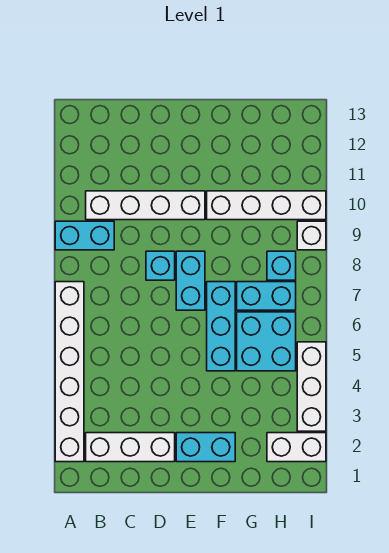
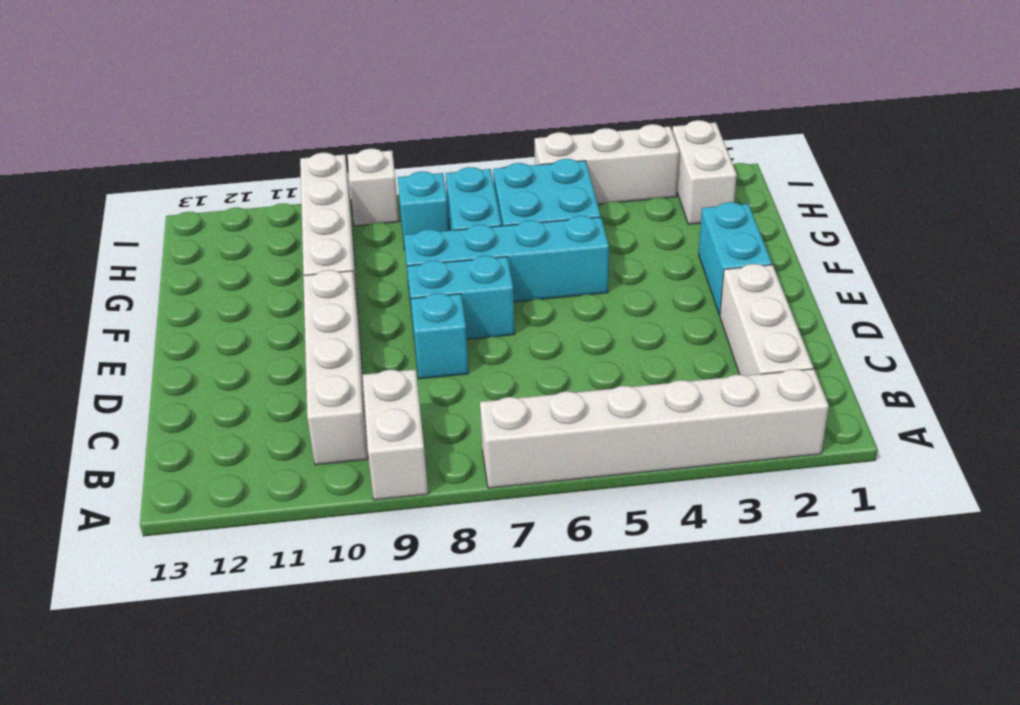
cyan brick A9:B9 level 1 -> white brick A9:B9 level 1
cyan brick F5:F7 level 1 -> cyan brick F5:F8 level 1

